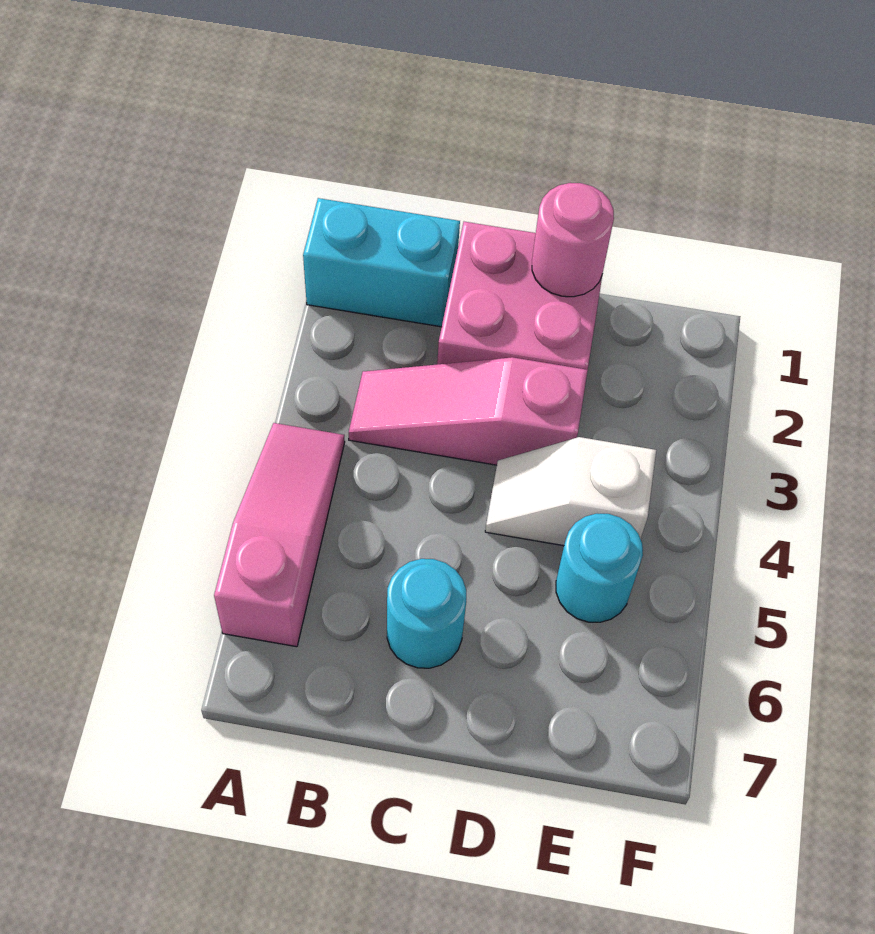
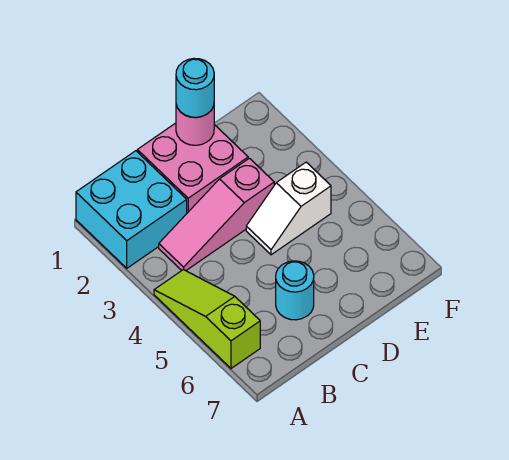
cyan brick A1:B1 level 1 -> cyan brick A1:B2 level 1
pink slope A4:A6 level 1 top 6 -> lime slope A4:A6 level 1 top 6
cyan round brick E5 level 1 -> cyan round brick D1 level 3

